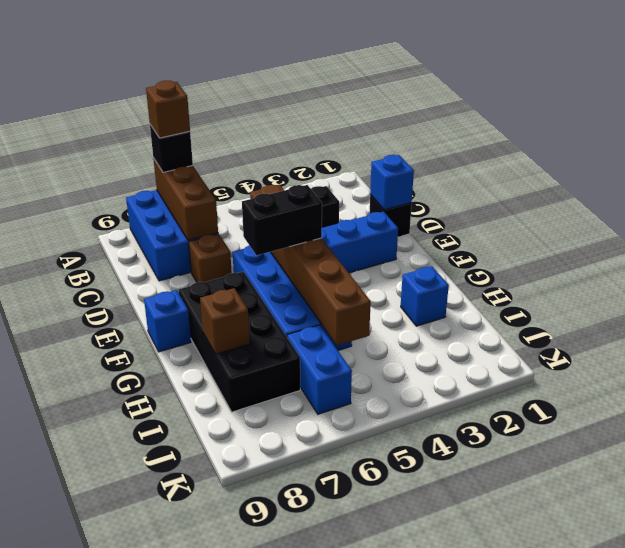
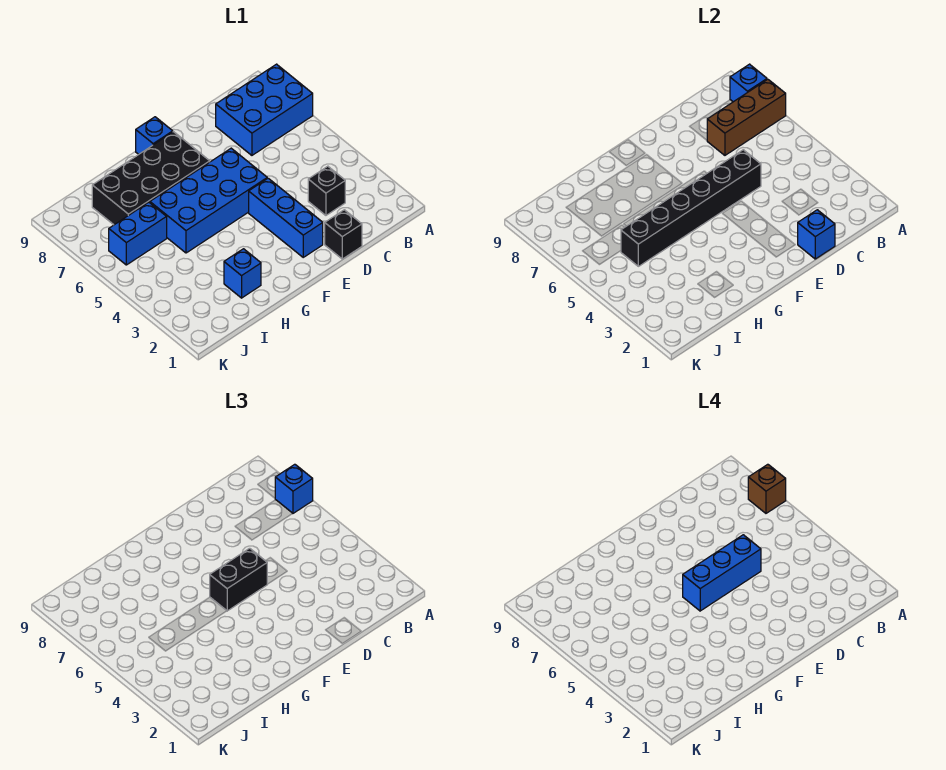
black brick A7 level 3 -> blue brick A7 level 3
none -> blue brick A8 level 2
brown brick D5:I5 level 2 -> black brick D5:I5 level 2
none -> blue brick D5:F5 level 4
brown brick D7 level 1 -> none
black brick F5:F6 level 3 -> black brick E5:F5 level 3
brown brick H8 level 2 -> none

